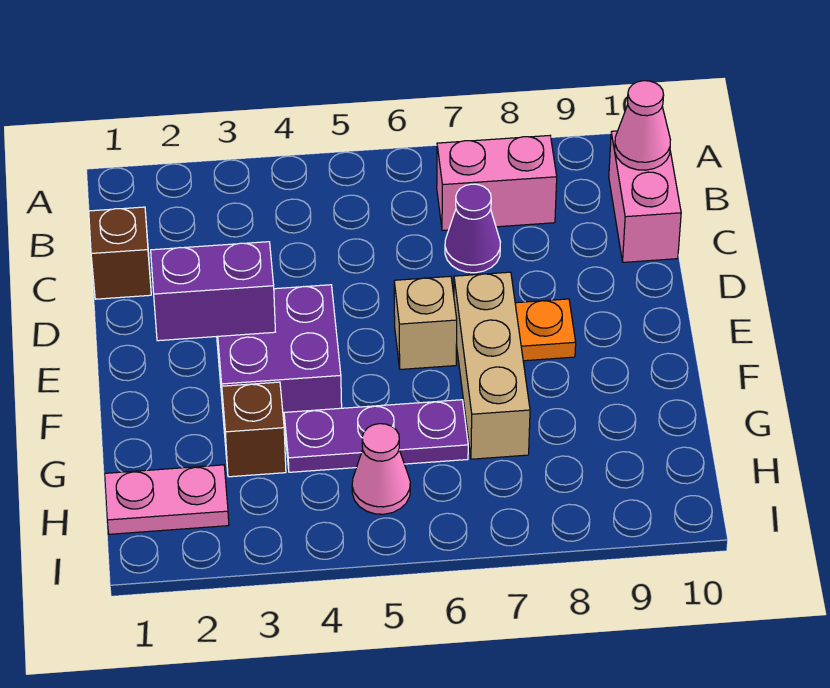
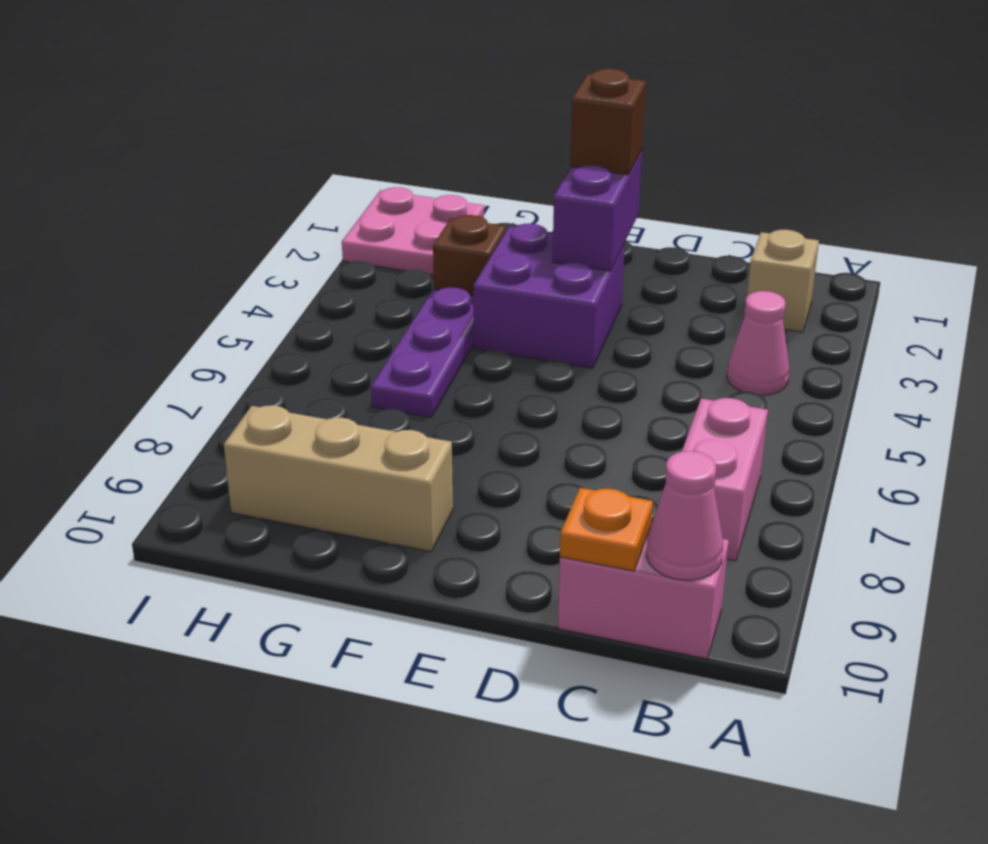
brown brick C1 level 1 -> brown brick E2 level 3
purple cone C7 level 1 -> none
tan brick E6 level 1 -> tan brick B2 level 1
tan brick E7:G7 level 1 -> tan brick F9:H9 level 1
orange plate E8 level 1 -> orange plate C10 level 2
pink plate H1:H2 level 1 -> pink plate H1:I2 level 1
pink cone H5 level 1 -> pink cone B4 level 1

